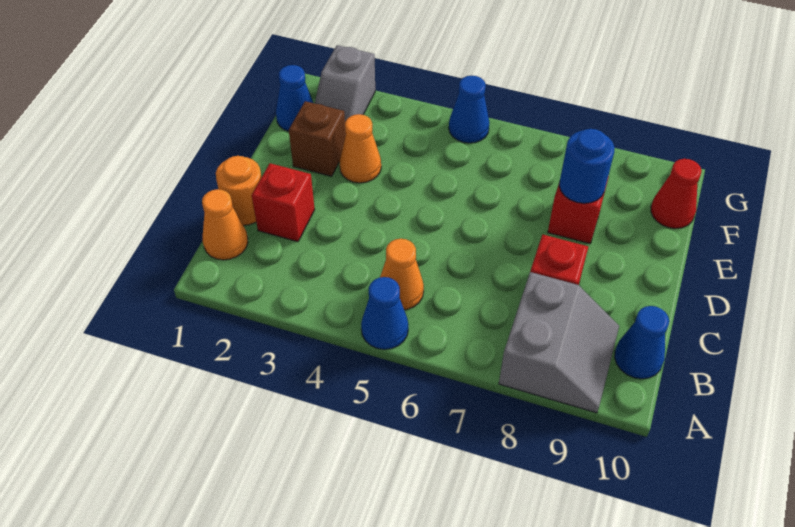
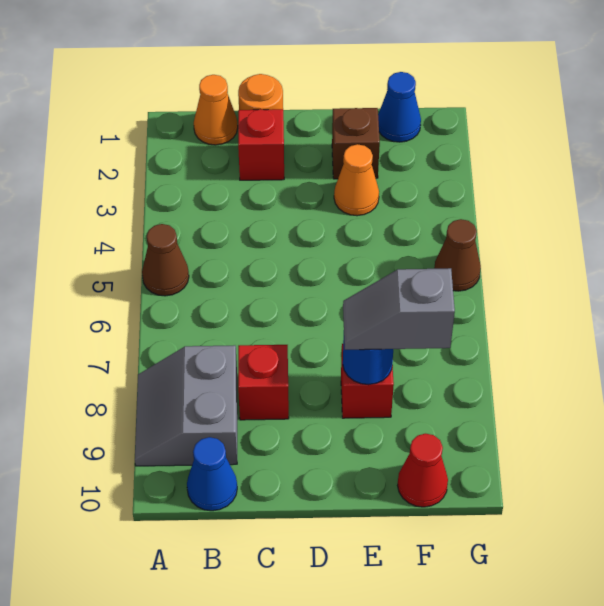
blue cone A5 level 1 -> brown cone A5 level 1
grey slope A8:B9 level 1 top 8 -> grey slope A8:B9 level 1 top B
orange cone B5 level 1 -> none
grey slope F2:G2 level 1 top G -> grey slope E8:F8 level 3 top F
blue cone G5 level 1 -> brown cone G5 level 1

